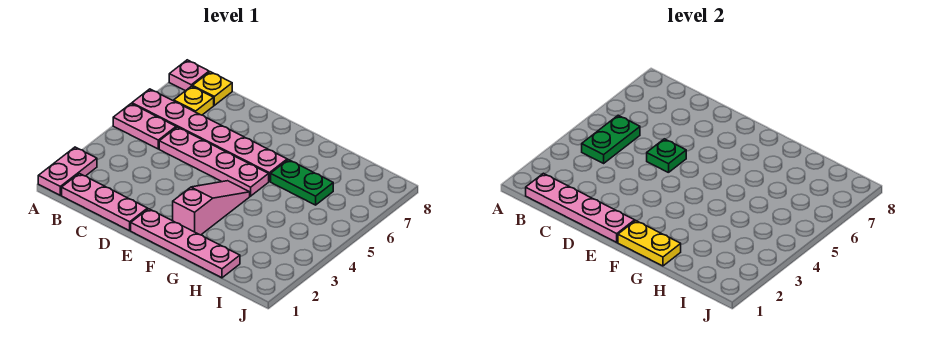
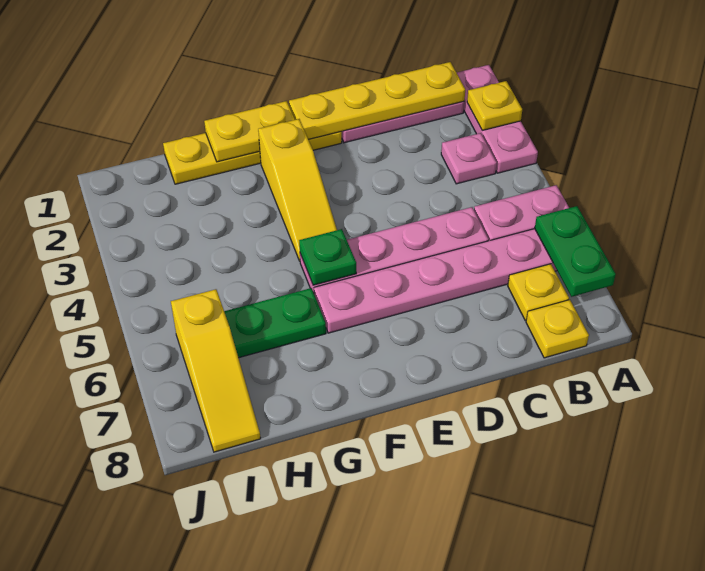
pink plate A1:A2 level 1 -> pink plate A1:A3 level 1
none -> yellow plate A2 level 2
pink plate A8 level 1 -> pink plate B3 level 1
pink plate B1:E1 level 2 -> yellow plate B1:E1 level 2
green plate B4:B5 level 2 -> green plate A6:A7 level 2
green plate D5 level 2 -> green plate F5 level 2
pink plate E1:H1 level 1 -> yellow plate E1:H1 level 1
pink slope F2:F4 level 1 top 2 -> yellow slope F2:F4 level 1 top 2
none -> yellow slope I6:I8 level 1 top 6

